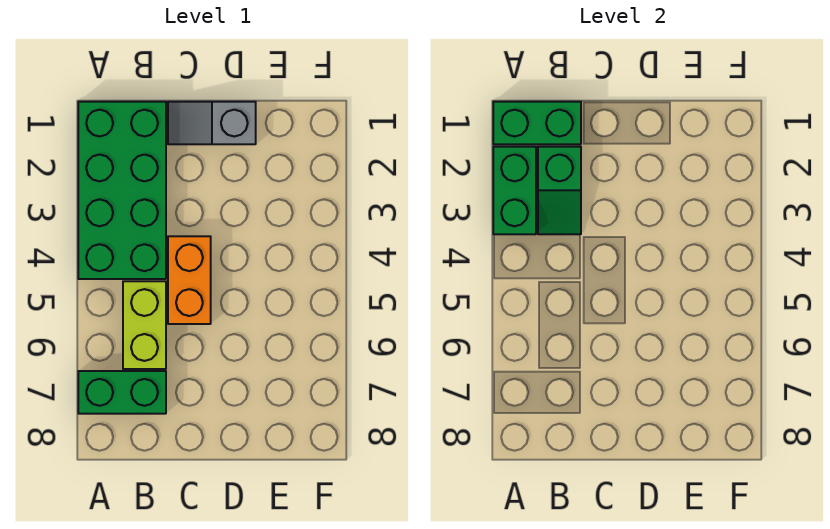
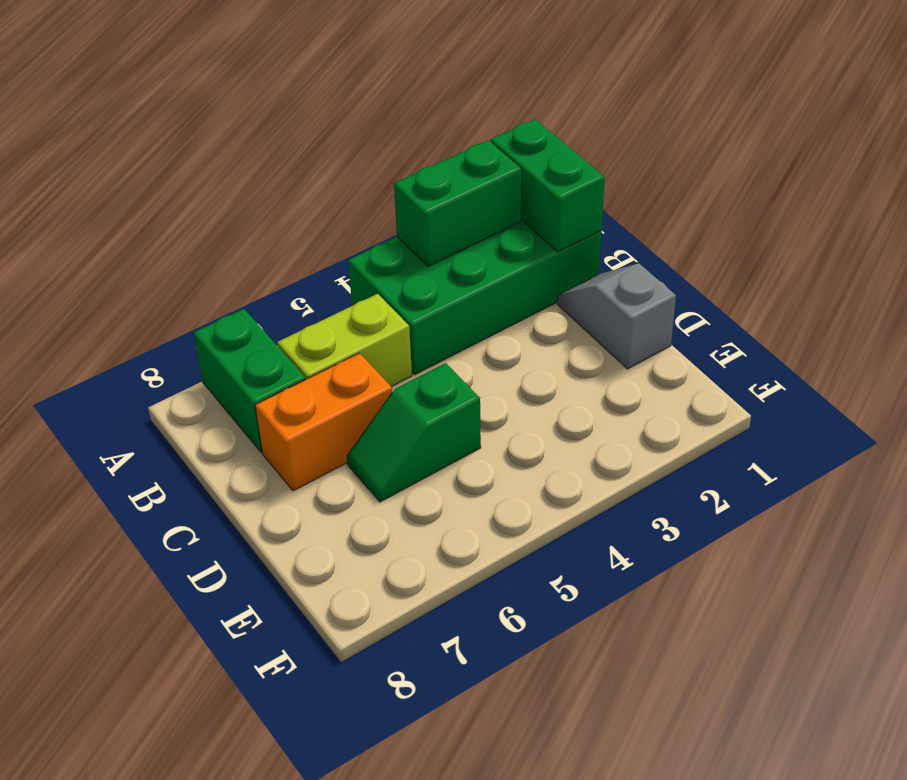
green slope B2:B3 level 2 top 2 -> green slope D5:D6 level 1 top 5
orange brick C4:C5 level 1 -> orange brick C6:C7 level 1

